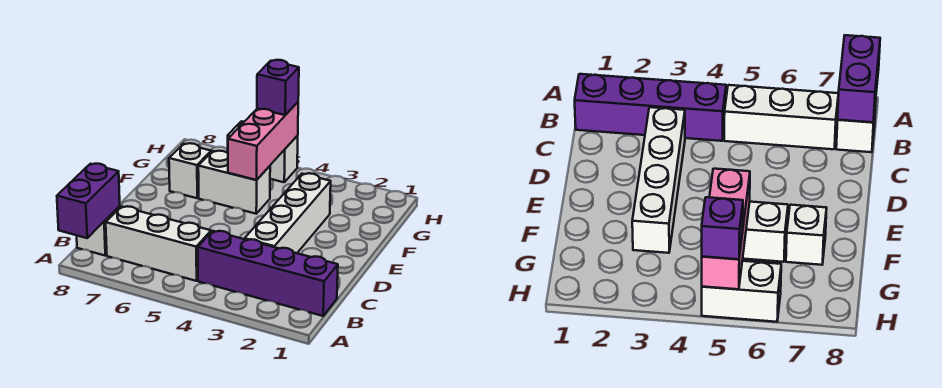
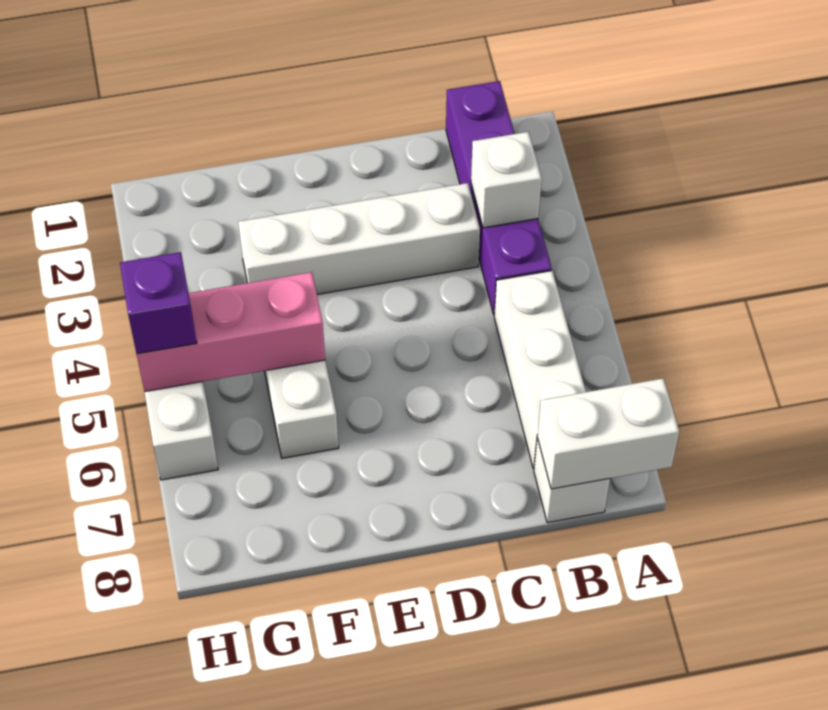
purple brick A8:B8 level 2 -> white brick A8:B8 level 2
white brick F7 level 1 -> white brick B3 level 2

